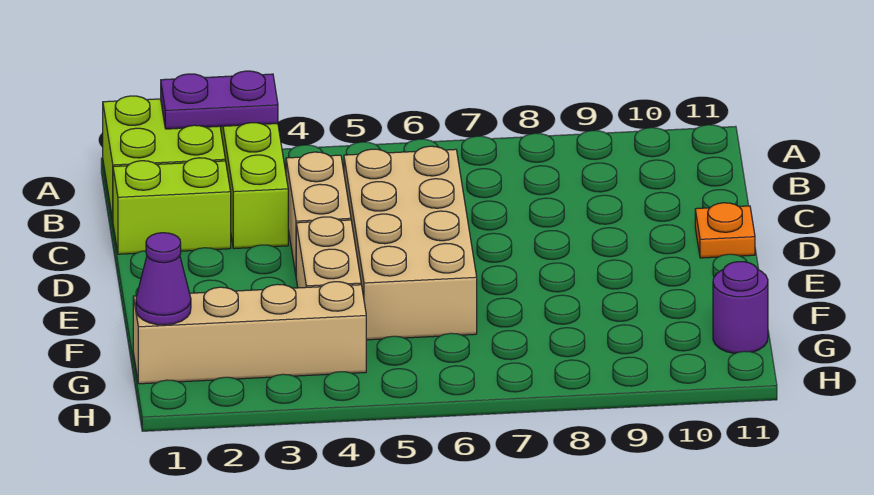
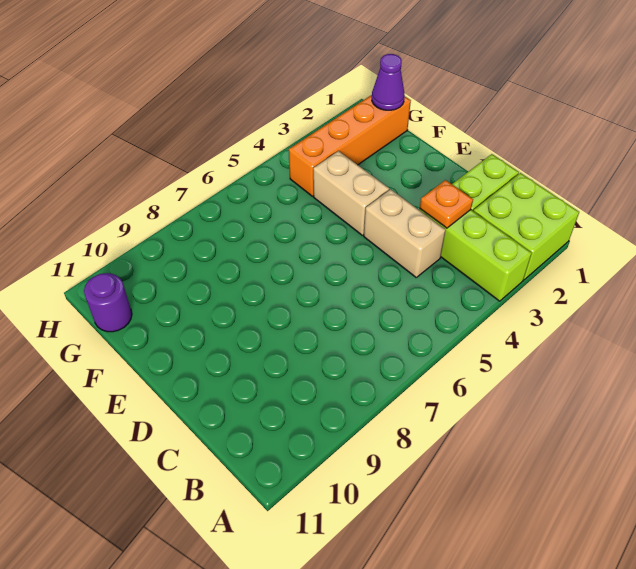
purple plate A2:A3 level 2 -> none
tan brick C5:F6 level 1 -> none
orange plate D11 level 1 -> orange plate C3 level 2
tan brick G1:G4 level 1 -> orange brick G1:G4 level 1

